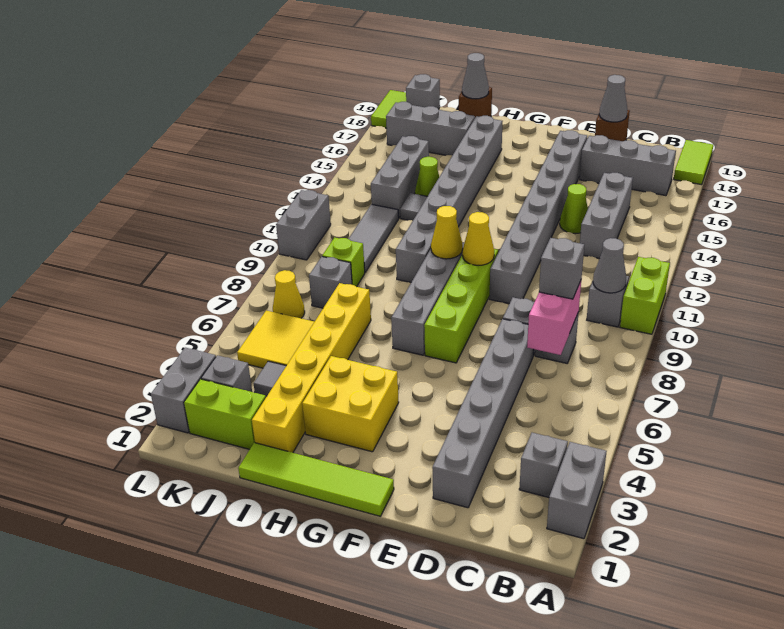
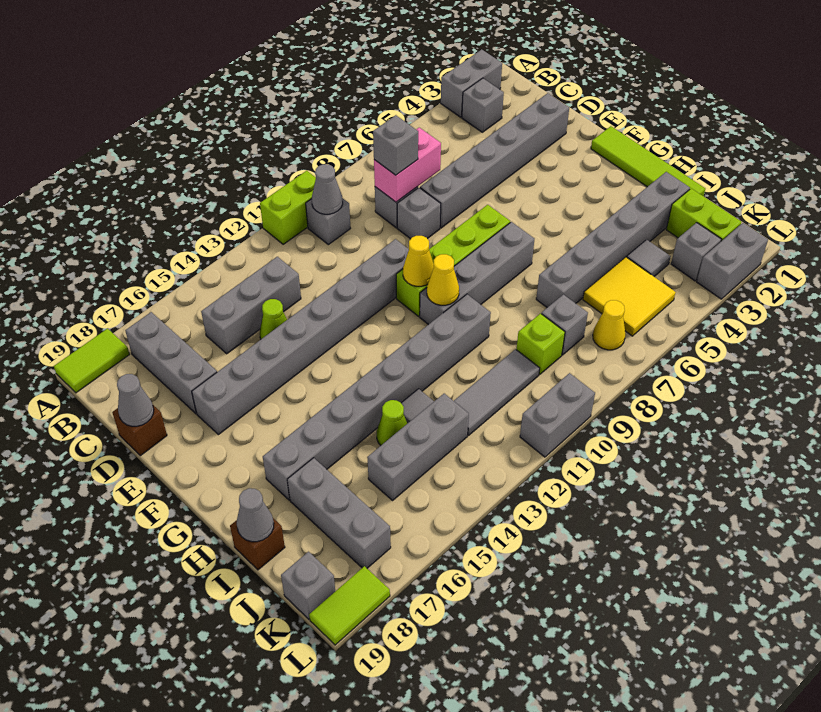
yellow brick G3:H4 level 1 -> none
yellow brick I2:I7 level 1 -> grey brick I2:I7 level 1

